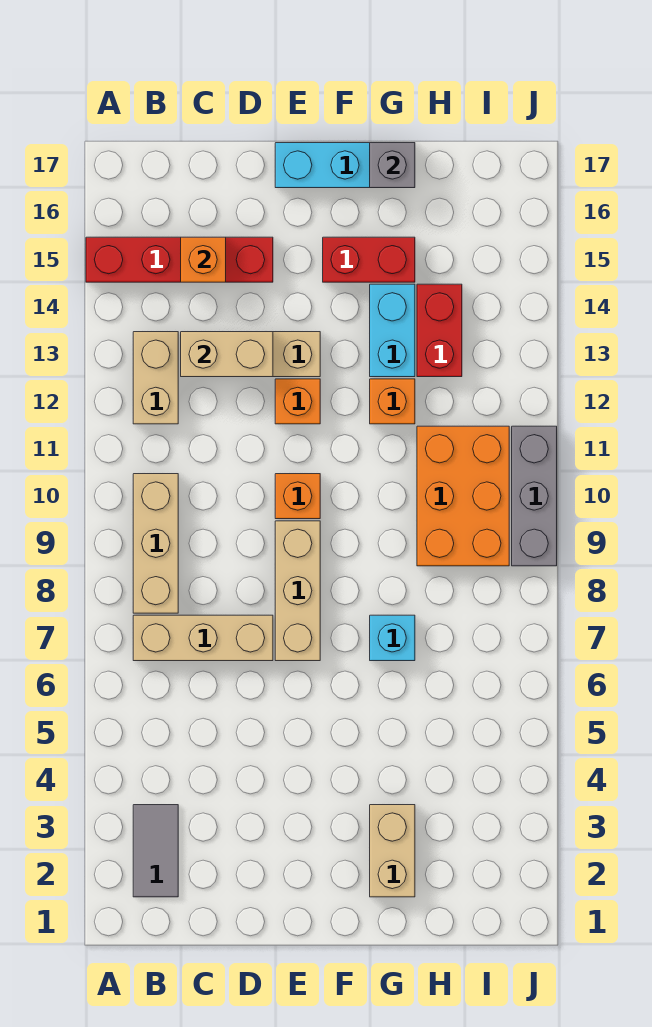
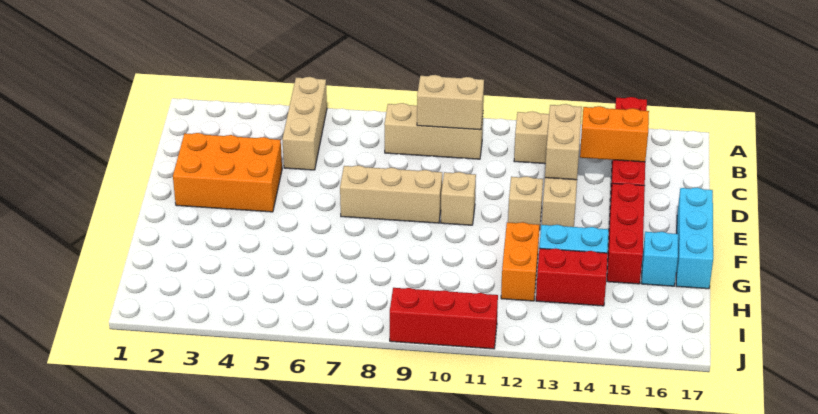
grey tile B2:B3 level 1 -> none
tan brick B7:D7 level 1 -> tan brick A5:C5 level 1
orange brick C15 level 2 -> orange brick C14:C15 level 2
orange brick E10 level 1 -> tan brick E10 level 1
orange brick E12 level 1 -> tan brick E12 level 1
red brick F15:G15 level 1 -> red brick E15:G15 level 1
tan brick G2:G3 level 1 -> tan brick B9:B10 level 2
cyan brick G7 level 1 -> cyan brick G16 level 1
orange brick G12 level 1 -> orange brick G12:H12 level 1
grey brick G17 level 2 -> none
orange brick H9:I11 level 1 -> orange brick D2:E4 level 1
grey brick J9:J11 level 1 -> red brick J9:J11 level 1

